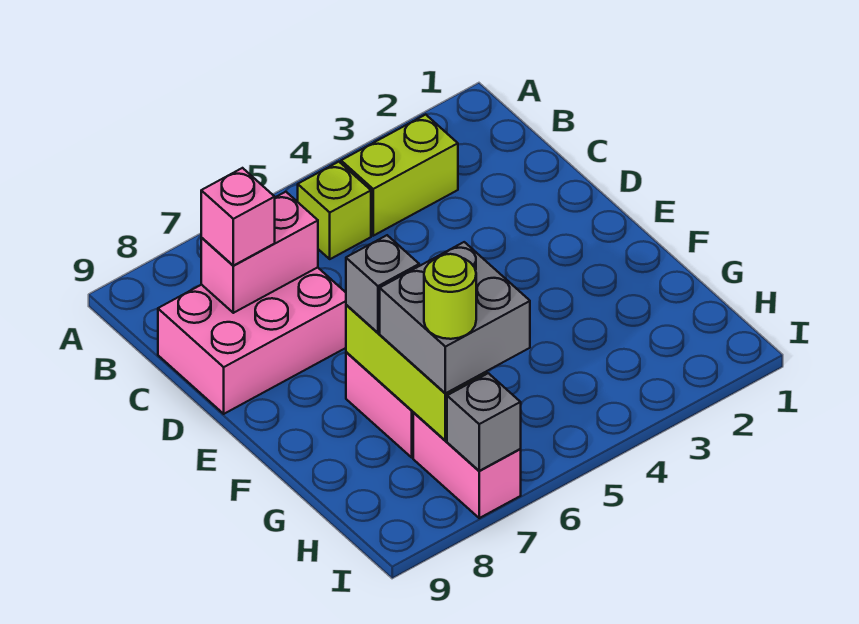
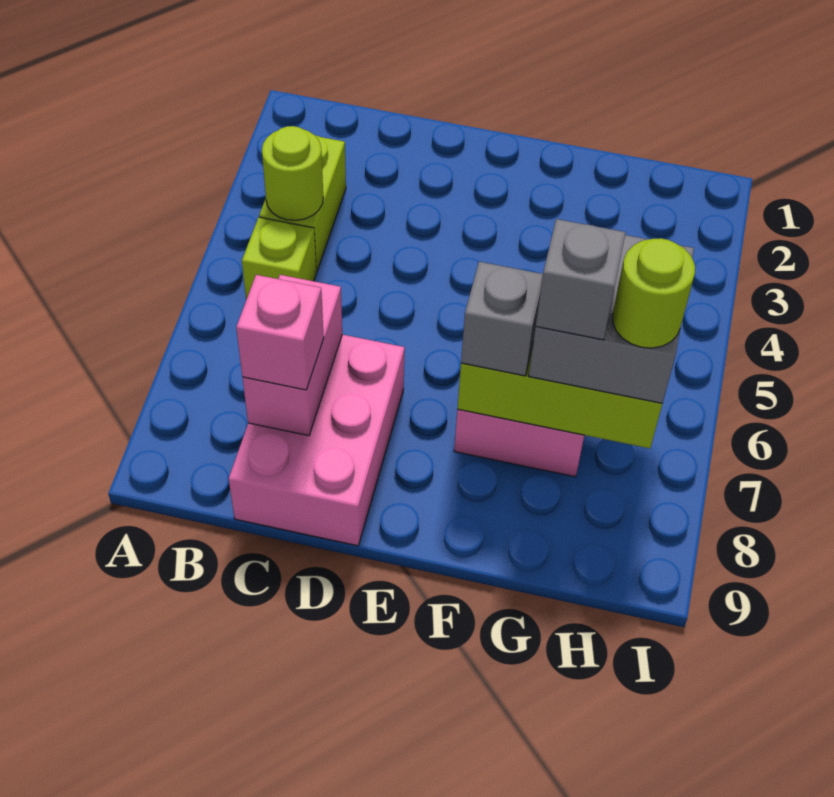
none -> lime round brick B4 level 2
pink brick H7:I7 level 1 -> none
grey brick I7 level 2 -> grey brick G7 level 4

